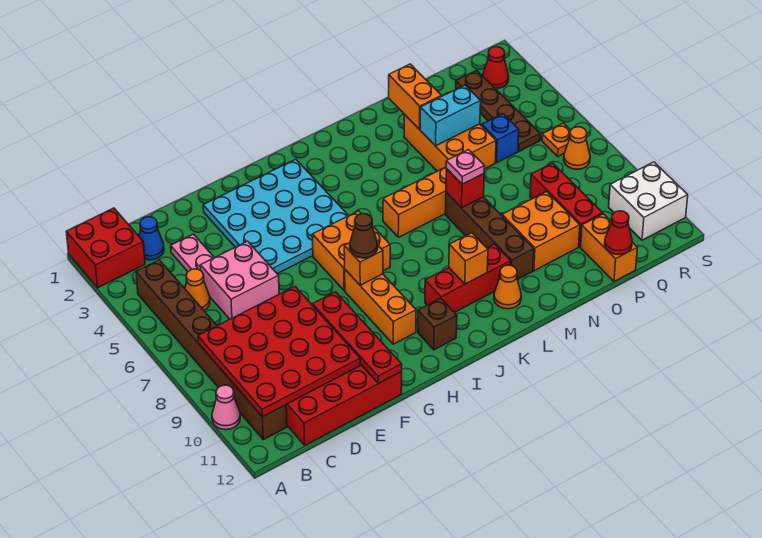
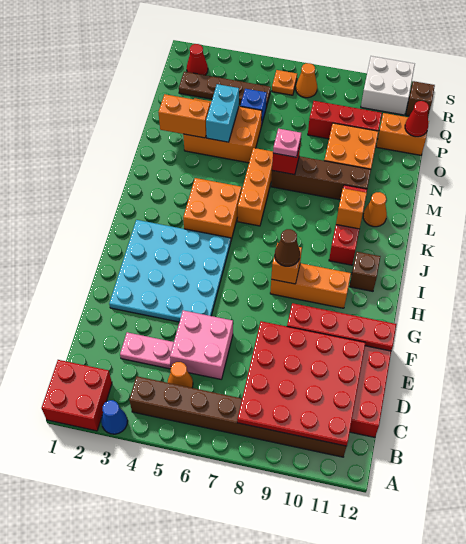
pink cone A10 level 1 -> none
blue cone C2 level 1 -> blue cone A3 level 1
orange brick H6:I7 level 1 -> orange brick J4:K5 level 1
none -> brown brick R12 level 1

